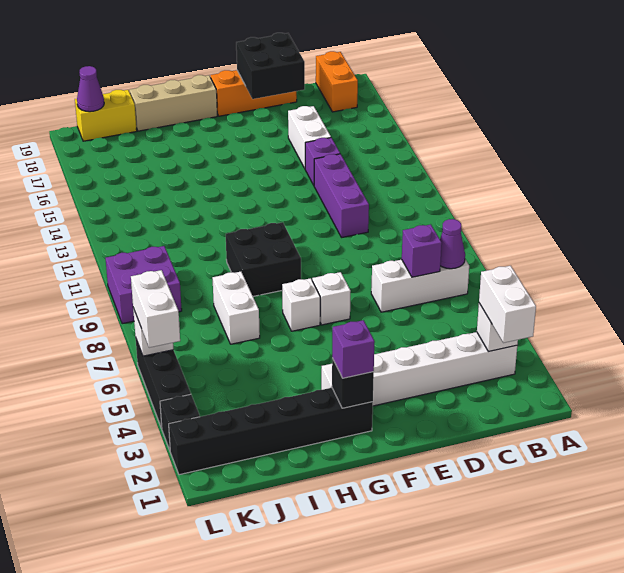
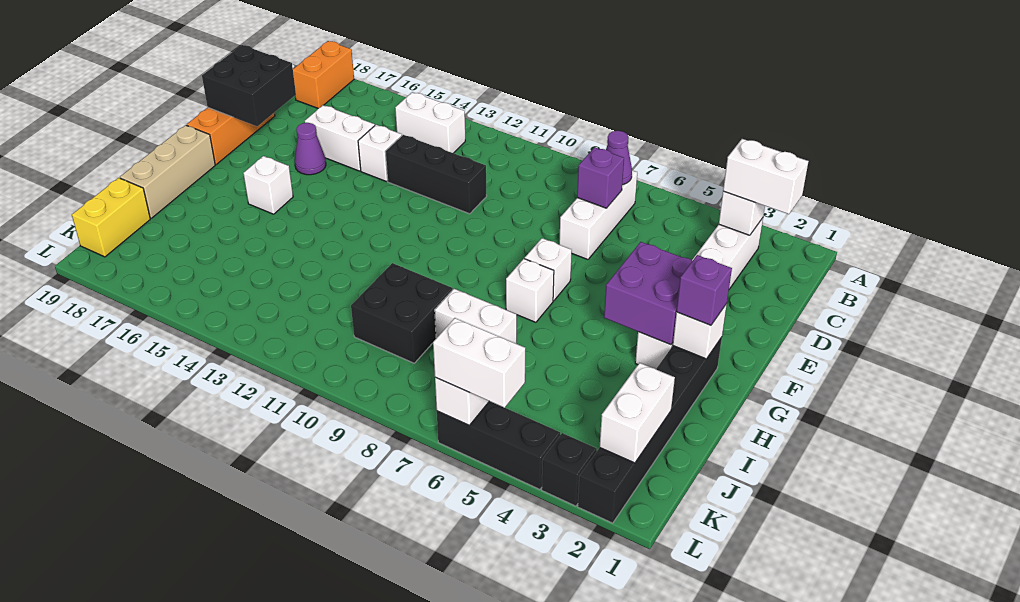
none -> white brick B13:B14 level 1
orange brick B18:B19 level 1 -> orange brick A18:B18 level 1
purple brick D11:D13 level 1 -> black brick D11:D13 level 1
purple brick D14 level 1 -> white brick D14 level 1
black brick G2 level 2 -> white brick G2 level 2
black brick G9:H10 level 1 -> black brick I9:J10 level 1
none -> white brick G16 level 1
none -> white brick J2:K2 level 2
purple brick K9:L10 level 1 -> purple brick F3:G4 level 2
purple cone K19 level 2 -> purple cone E16 level 1

